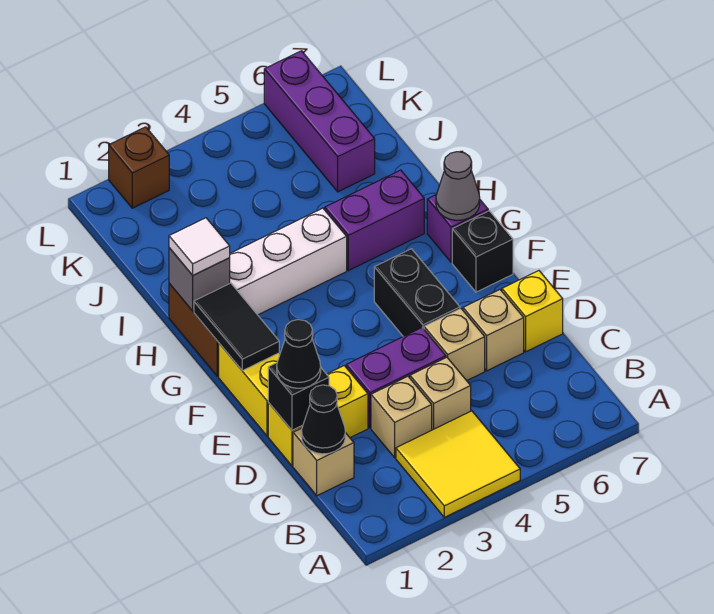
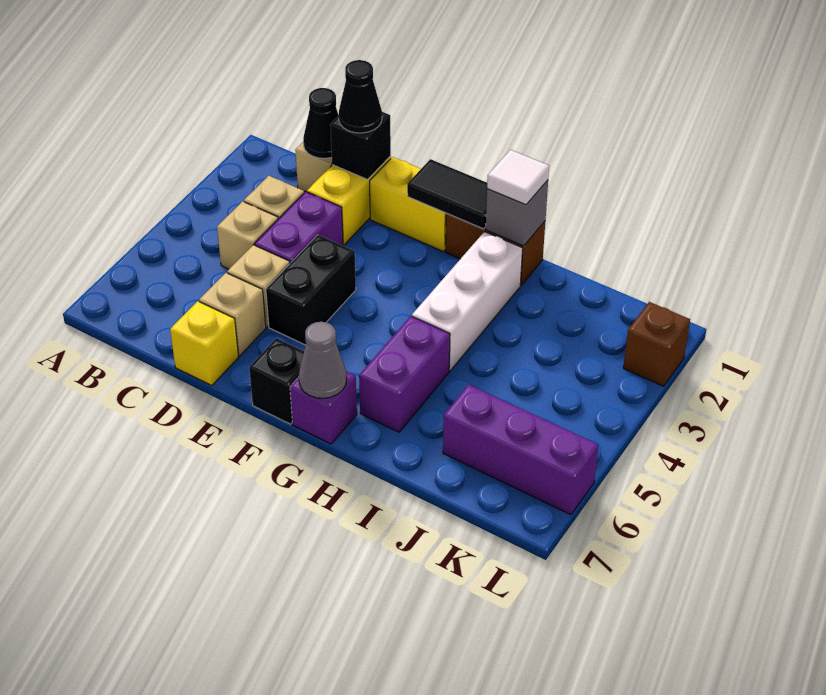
yellow tile A3:B4 level 1 -> none
black brick E5:F5 level 1 -> black brick E4:E5 level 1

